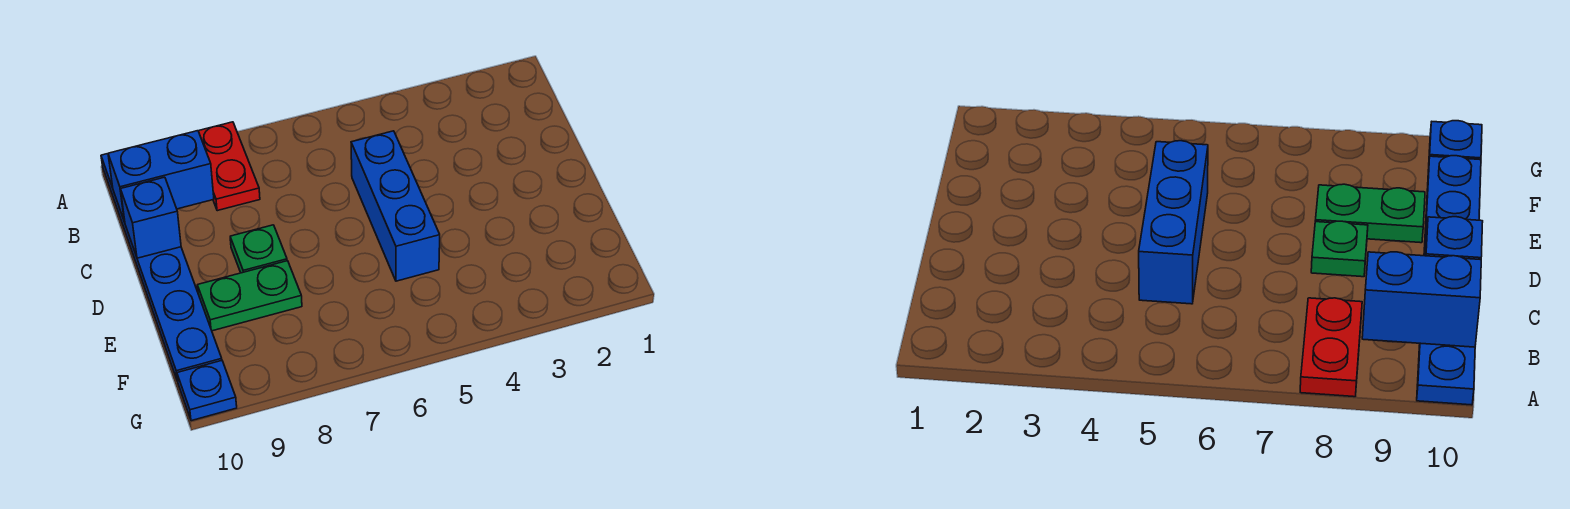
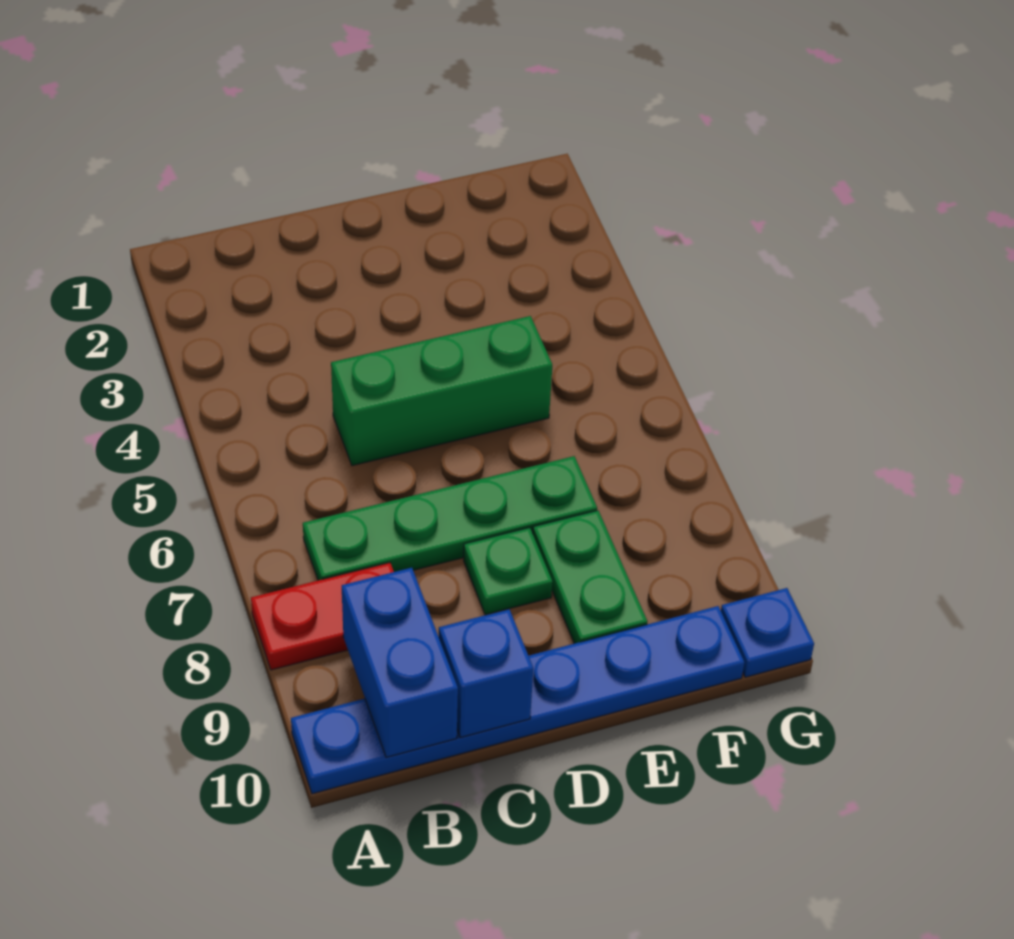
none -> green plate B7:E7 level 1
blue brick C5:E5 level 1 -> green brick C5:E5 level 1

